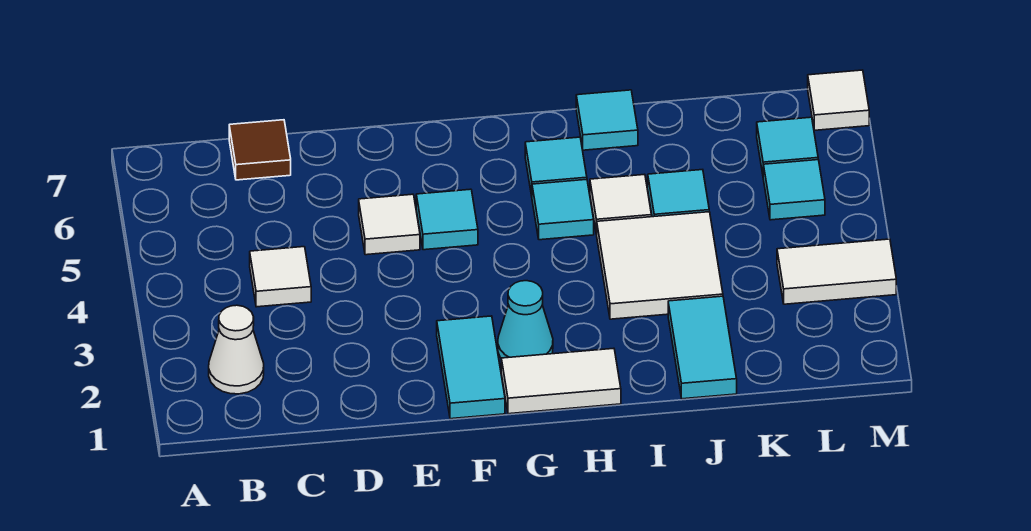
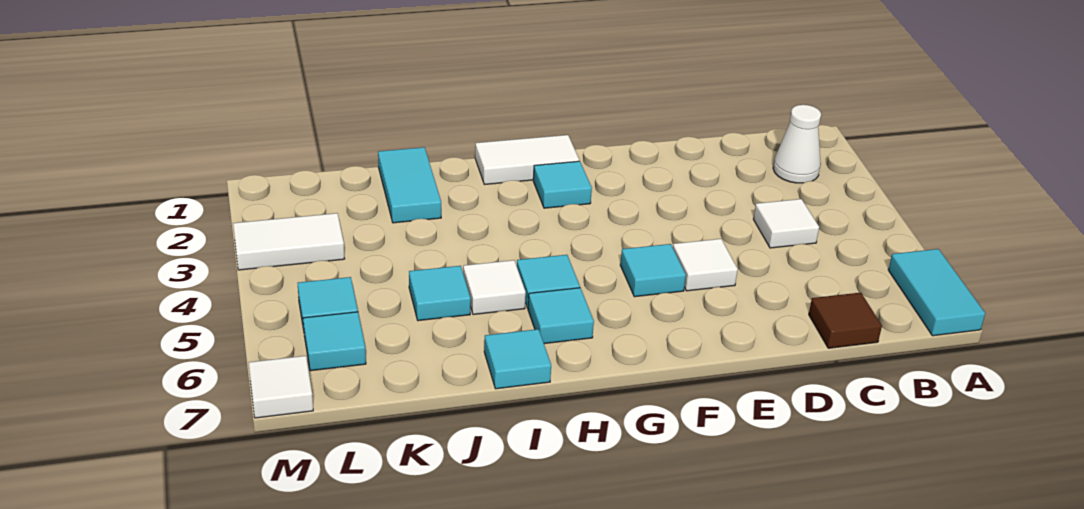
cyan tile F1:F2 level 1 -> cyan tile A6:A7 level 1
cyan cone G2 level 1 -> cyan tile G2 level 1
white tile I3:J4 level 1 -> none

